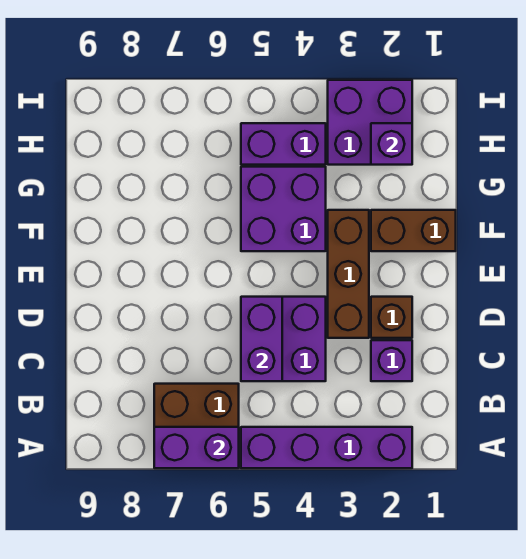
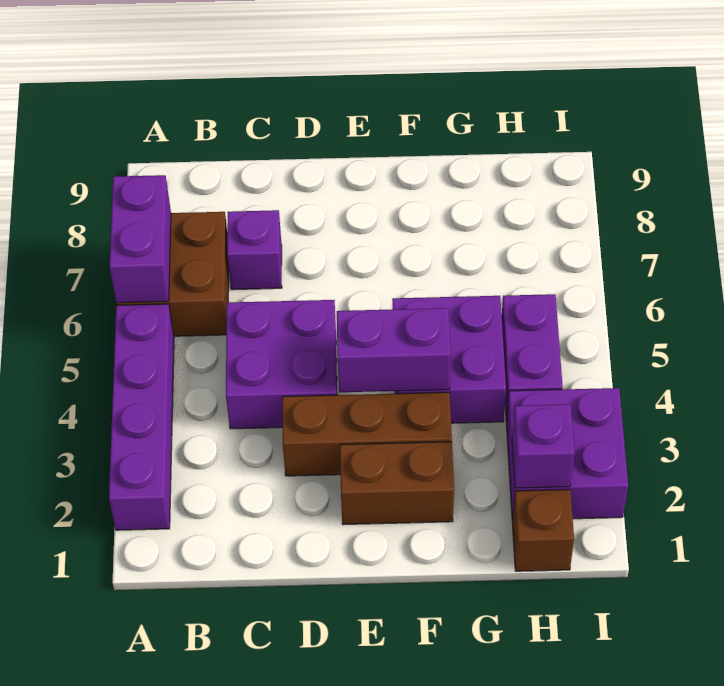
purple brick C2 level 1 -> purple brick C7 level 1
purple brick C5:D5 level 2 -> purple brick E4:F4 level 2
brown brick D2 level 1 -> brown brick H1 level 1
brown brick F1:F2 level 1 -> brown brick E2:F2 level 1

